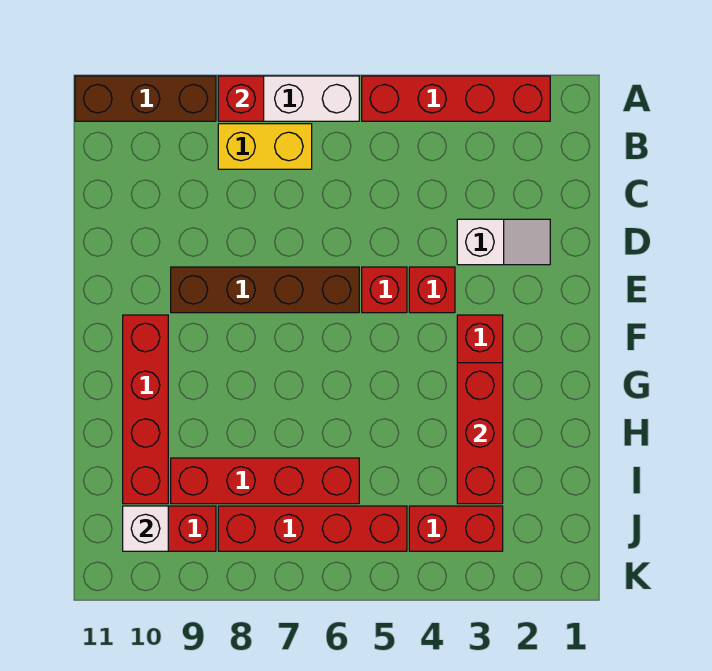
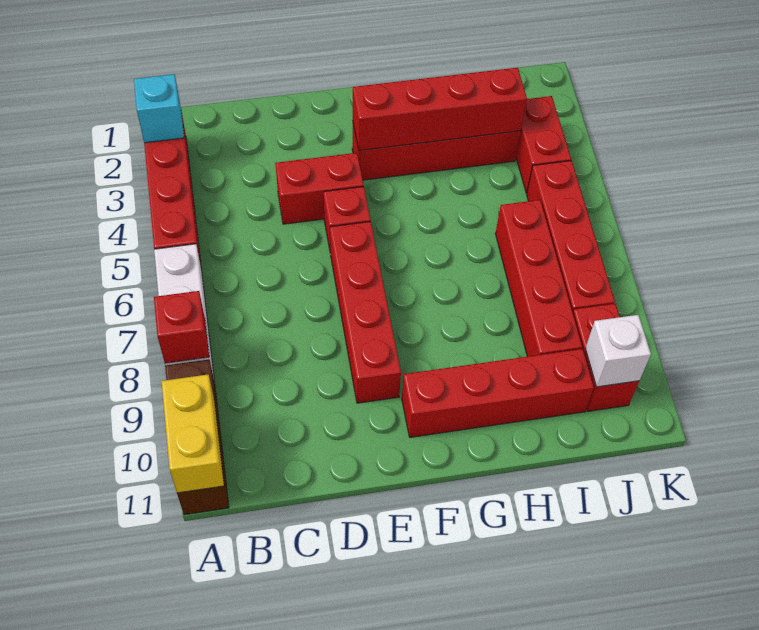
none -> cyan brick A2 level 2
yellow brick B7:B8 level 1 -> yellow brick A10:A11 level 2
white slope D2:D3 level 1 top 3 -> none
red brick E4 level 1 -> red brick D4:E4 level 1
brown brick E6:E9 level 1 -> red brick E6:E9 level 1
red brick G3:I3 level 2 -> red brick F3:I3 level 2

